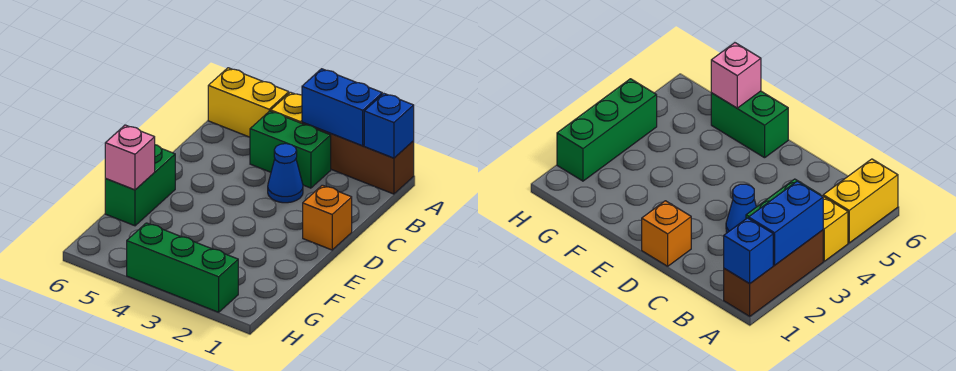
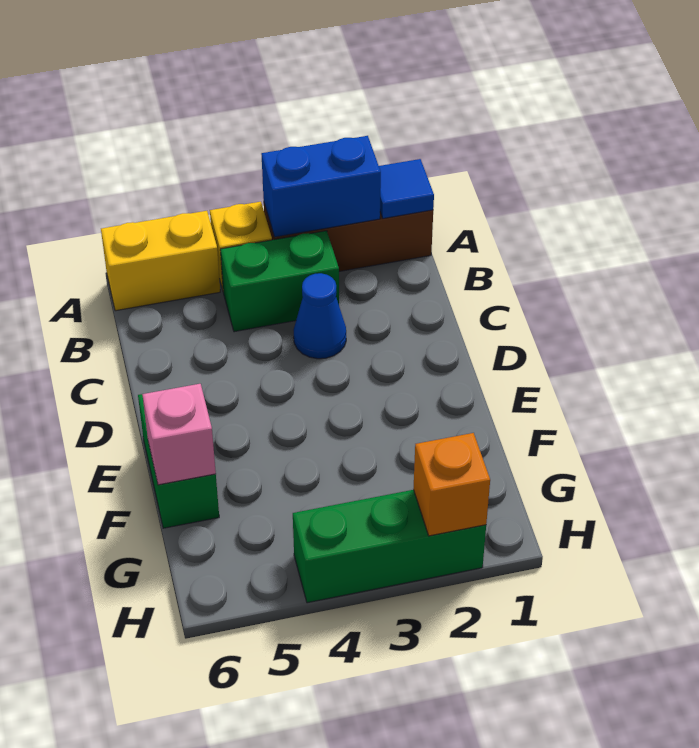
blue brick A1 level 2 -> blue tile A1 level 2
orange brick D1 level 1 -> orange brick H2 level 2

